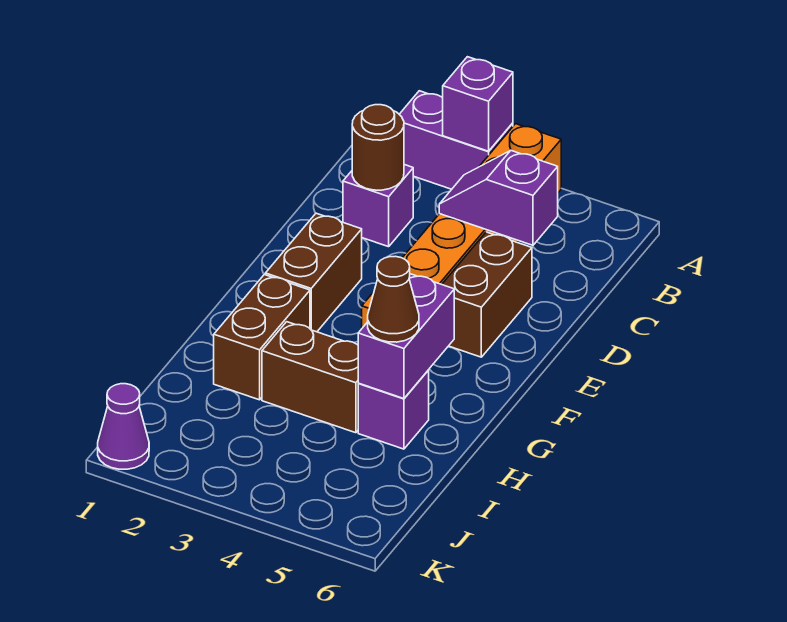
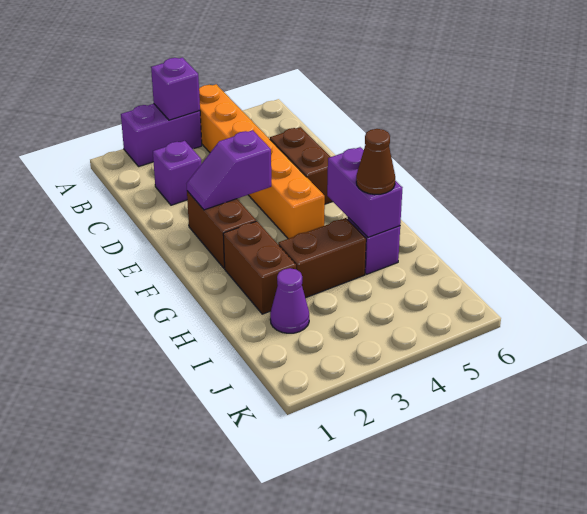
brown round brick C2 level 2 -> none
purple slope C4:C5 level 2 top 5 -> purple slope E2:E3 level 2 top 3
purple cone K1 level 1 -> purple cone I2 level 1

